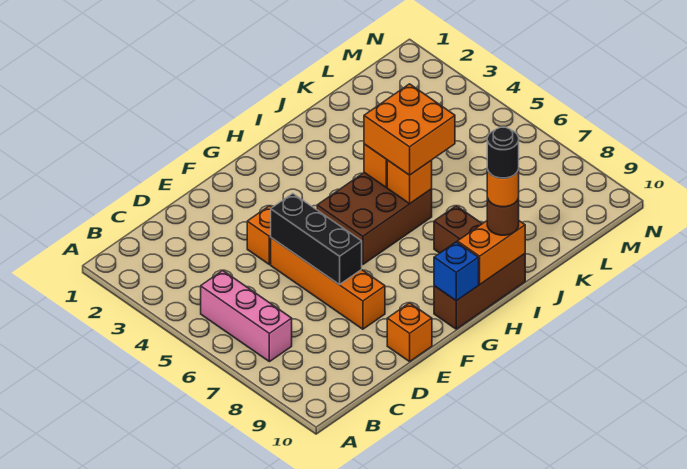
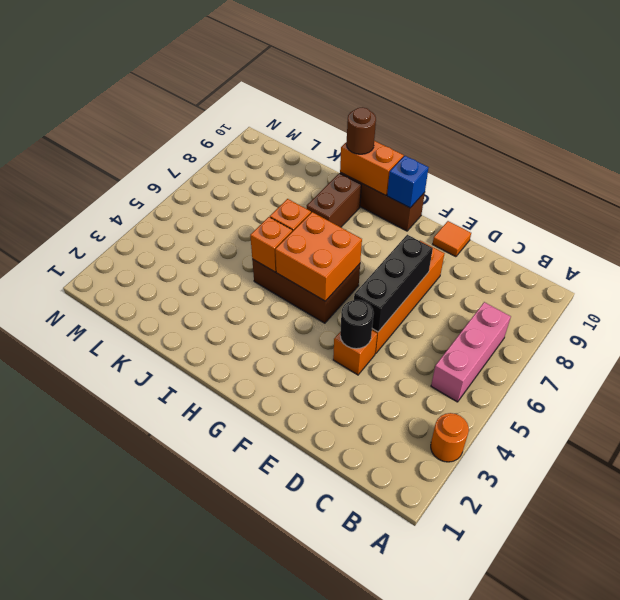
orange brick E10 level 1 -> orange tile E10 level 1
orange brick I5:J6 level 3 -> orange brick G5:H6 level 2
orange round brick I10 level 4 -> orange round brick A3 level 1
black round brick I10 level 5 -> black round brick E4 level 2

